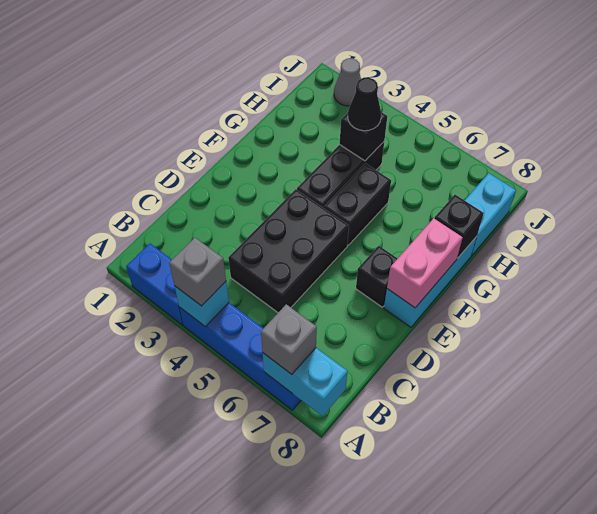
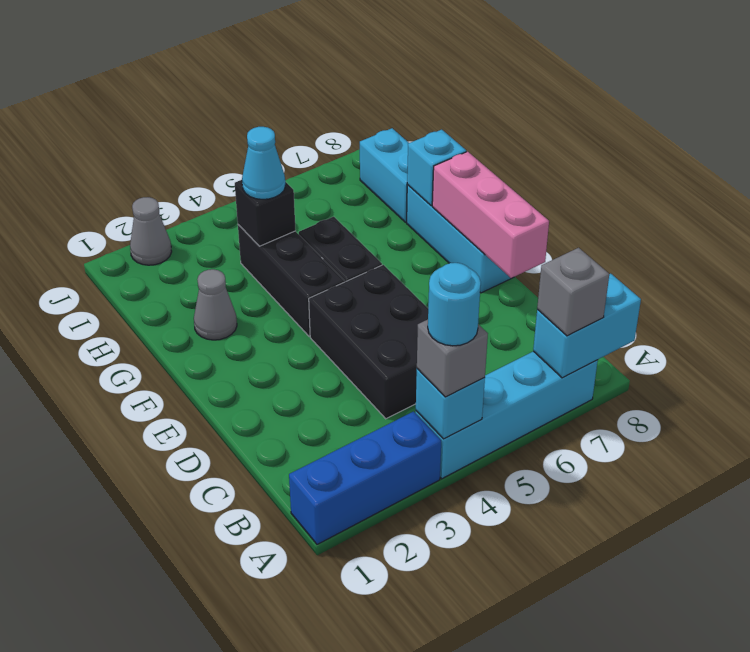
blue brick A2:A3 level 1 -> blue brick A1:A3 level 1
blue brick A4:A7 level 1 -> cyan brick A4:A7 level 1
none -> cyan round brick A4 level 4
black brick E7 level 1 -> none
pink brick E8:F8 level 2 -> pink brick D8:F8 level 2
none -> grey cone G2 level 1
black brick G8 level 2 -> cyan brick G8 level 2
black cone H4 level 3 -> cyan cone H4 level 3

